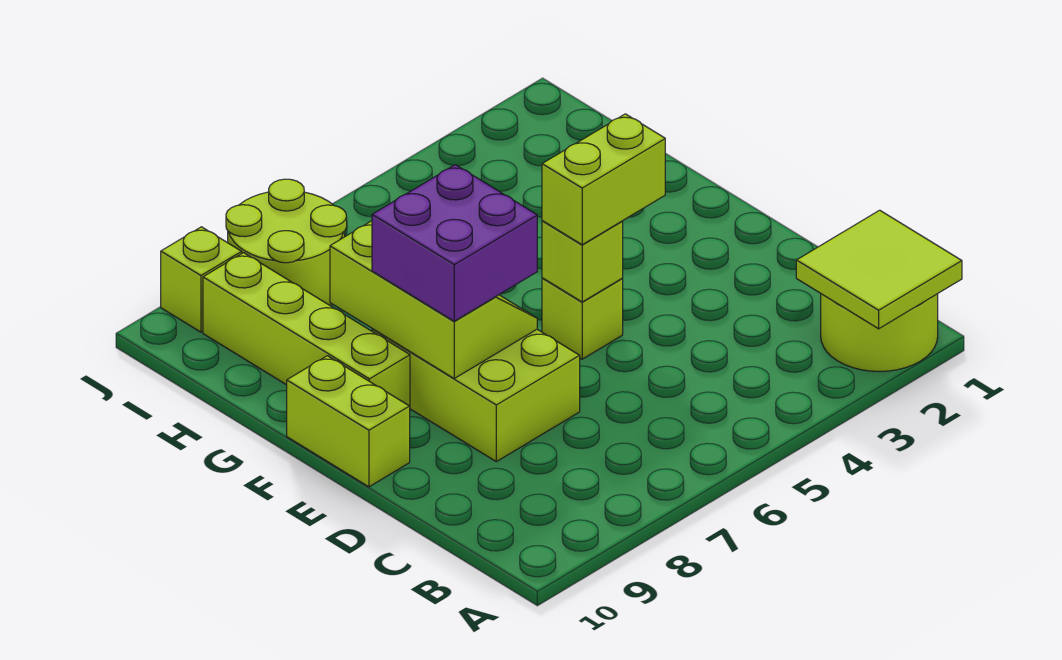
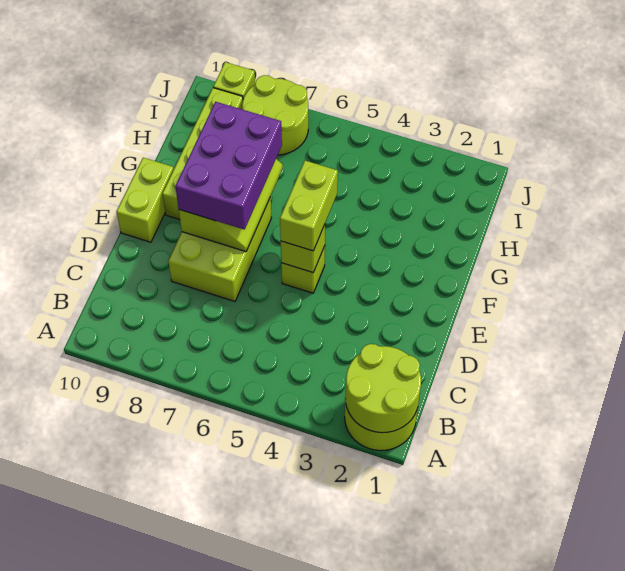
lime tile A1:B2 level 2 -> lime round brick A1:B2 level 2
lime brick E4:E5 level 3 -> lime brick E5:F5 level 3
purple brick E7:F8 level 3 -> purple brick E7:G8 level 3

